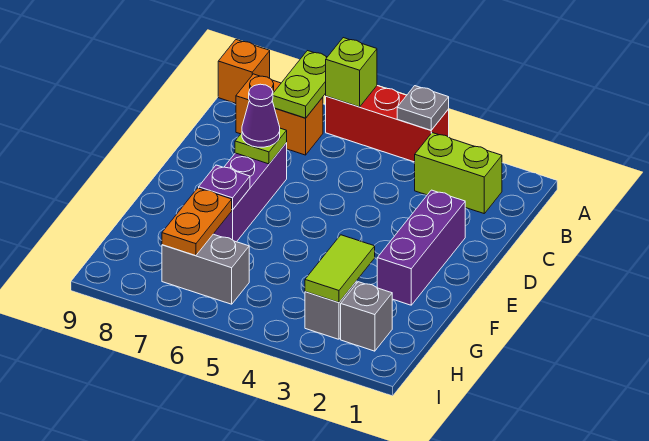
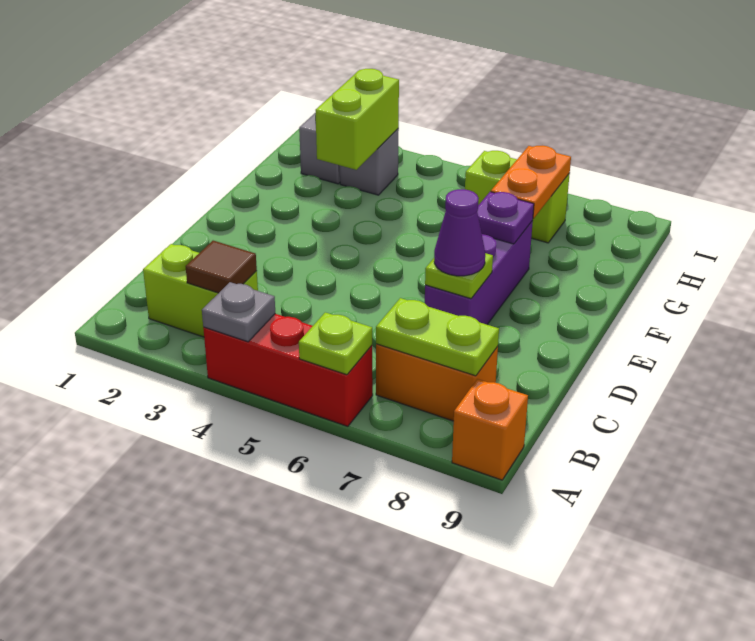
lime brick A6 level 2 -> lime plate A6 level 2
lime plate A7:B7 level 2 -> lime plate B7:B8 level 2
none -> brown tile B3 level 2
purple brick D2:F2 level 1 -> none
lime tile G3:H3 level 2 -> lime brick G3:H3 level 2
grey brick H6:H7 level 1 -> lime brick H6:H7 level 1

